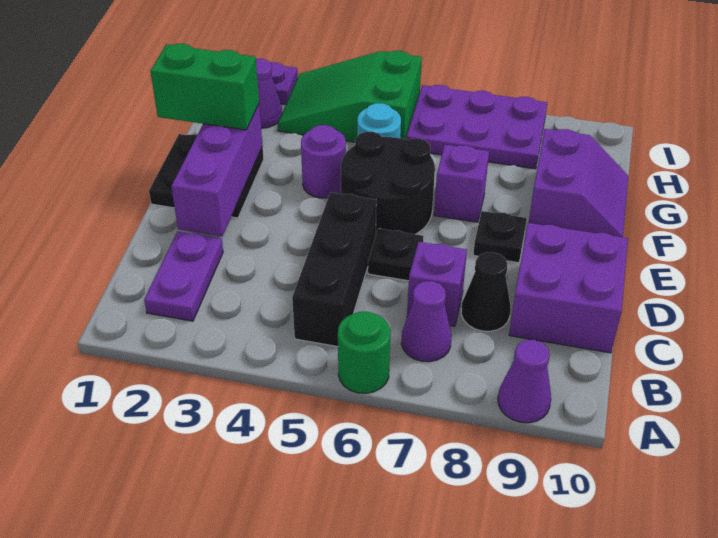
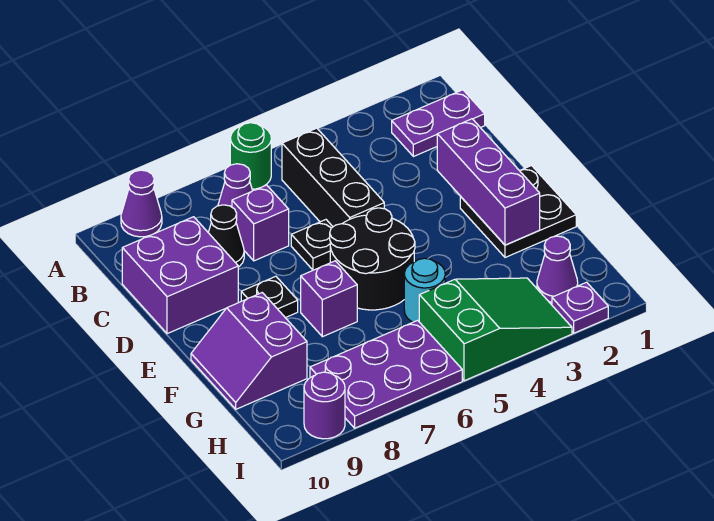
purple plate B2:C2 level 1 -> purple plate B1:B2 level 1
green brick F1:F2 level 3 -> none
purple round brick F4 level 1 -> purple round brick I9 level 1

